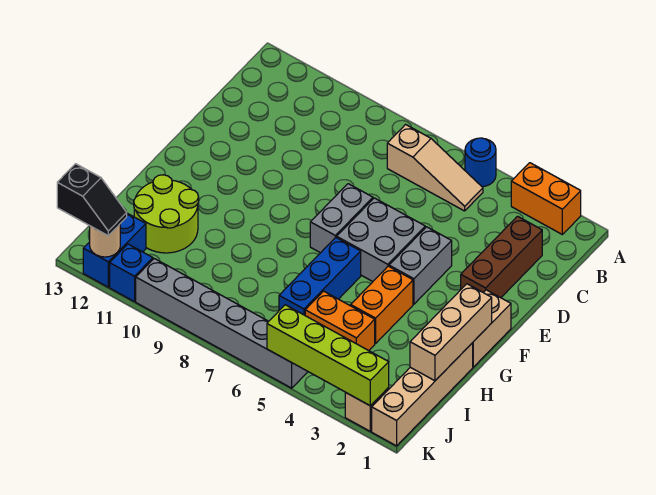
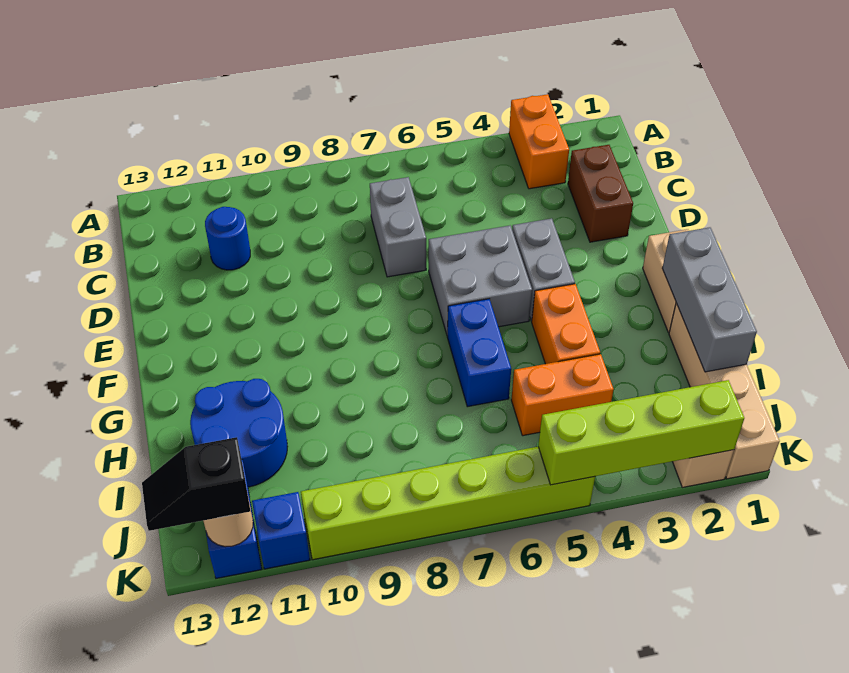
orange brick A2:A3 level 1 -> orange brick A3:B3 level 1
blue round brick A5 level 1 -> blue round brick C11 level 1
tan slope B5:B7 level 1 top 7 -> none
brown brick C2:E2 level 1 -> brown brick C2:D2 level 1
grey brick E7:F7 level 1 -> grey brick C7:D7 level 1
tan brick G1:I1 level 2 -> grey brick G1:I1 level 2
blue brick G6:I6 level 1 -> blue brick G6:H6 level 1
lime round brick H11:I12 level 1 -> blue round brick H11:I12 level 1
grey brick K5:K10 level 1 -> lime brick K5:K10 level 1
black slope K12:K13 level 3 top 13 -> black slope K12:K13 level 3 top 12

